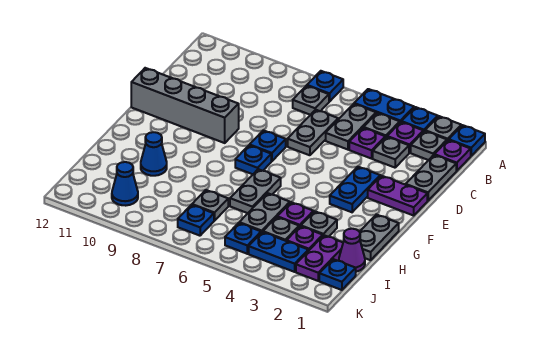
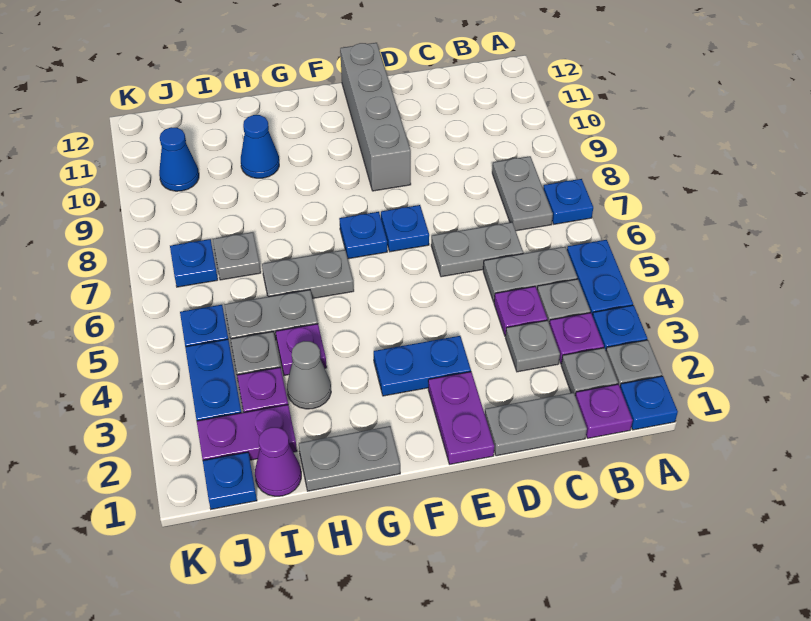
grey plate B7 level 1 -> grey plate B7:B8 level 1
grey plate H3 level 1 -> grey cone H3 level 1

